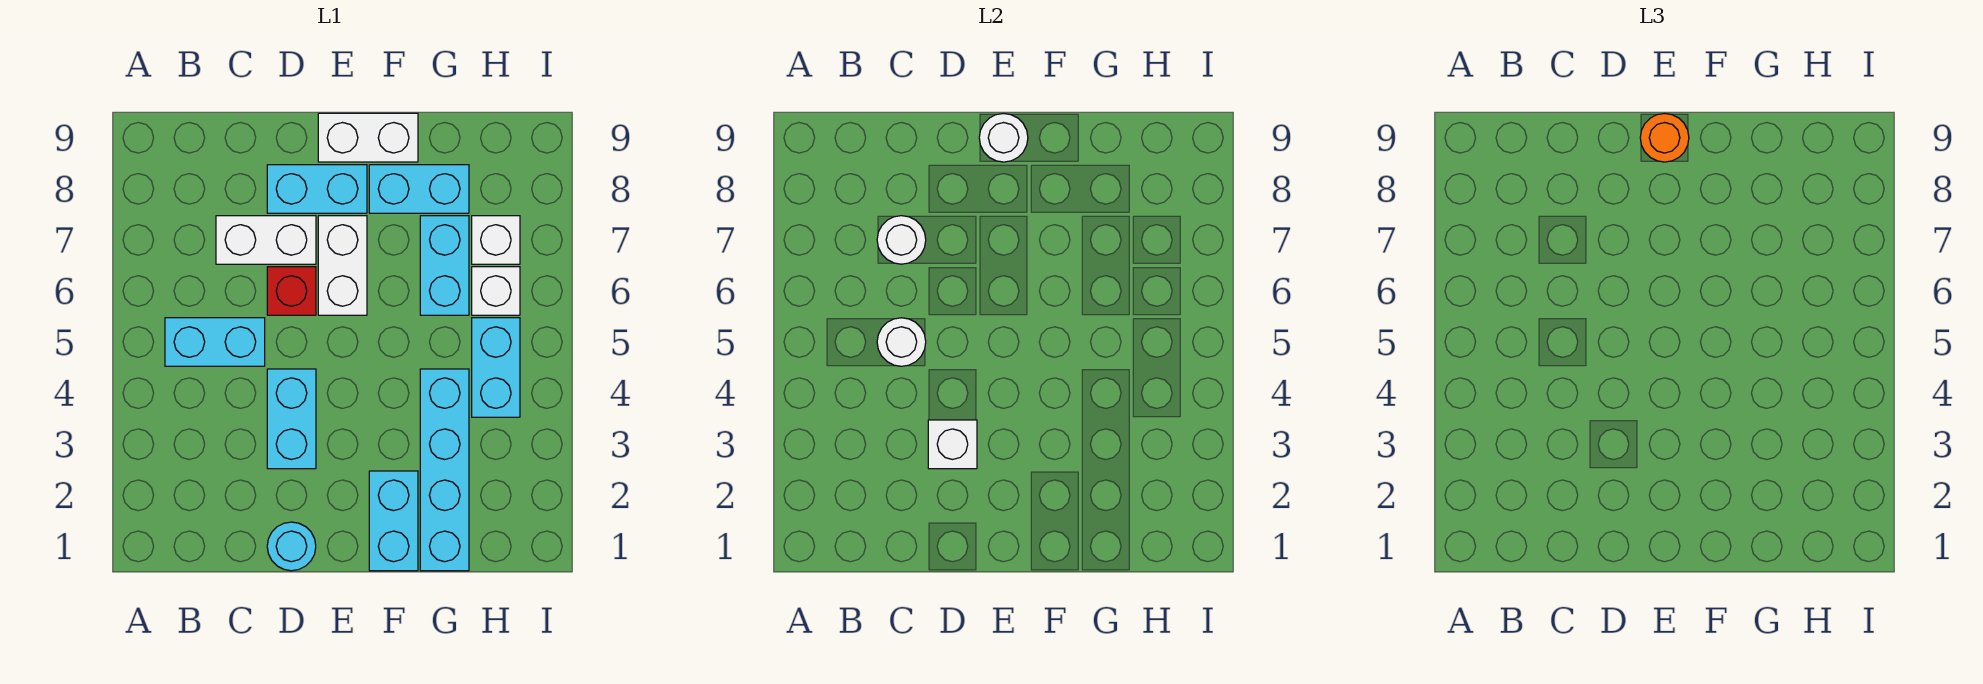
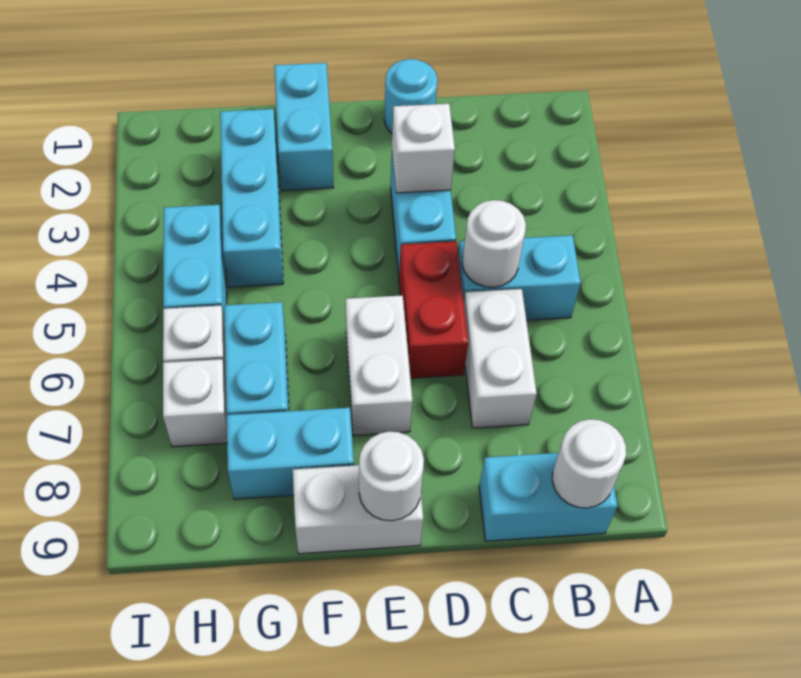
white brick C7:D7 level 1 -> white brick C6:C7 level 1
white round brick C7 level 2 -> white round brick B9 level 2
red brick D6 level 1 -> red brick D5:D6 level 1
cyan brick D8:E8 level 1 -> cyan brick B9:C9 level 1
orange round brick E9 level 3 -> none
cyan brick G1:G4 level 1 -> cyan brick G2:G4 level 1

